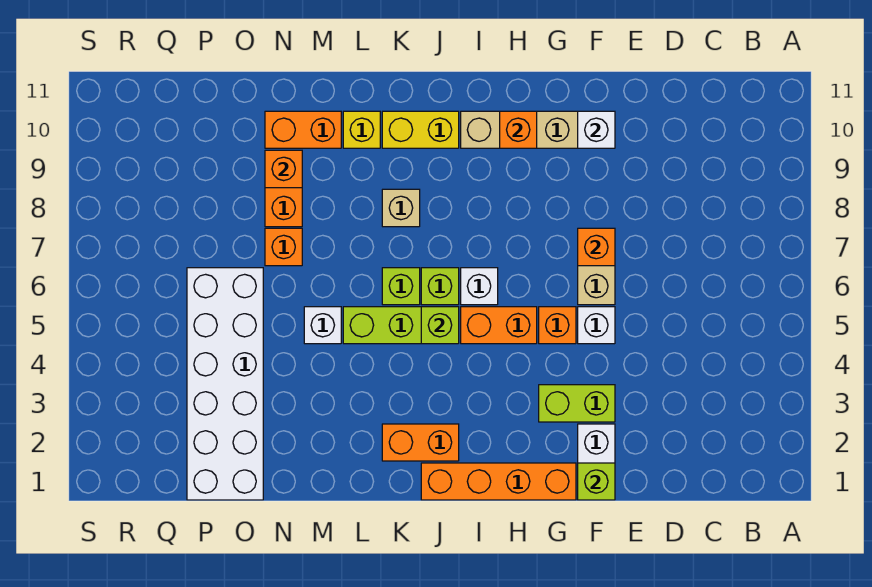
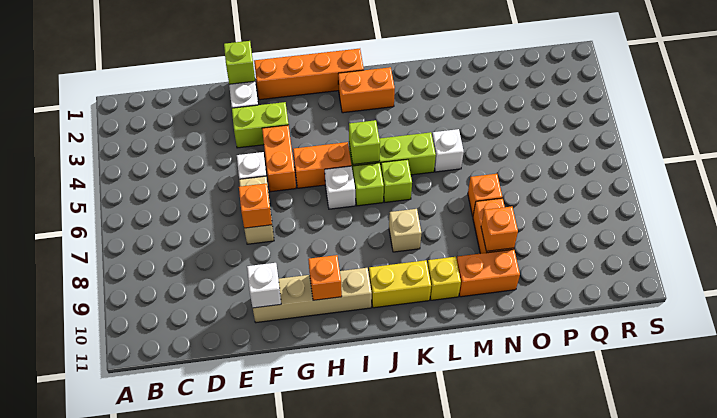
orange brick G5 level 1 -> orange brick G4:G5 level 1
white brick O1:P6 level 1 -> none

